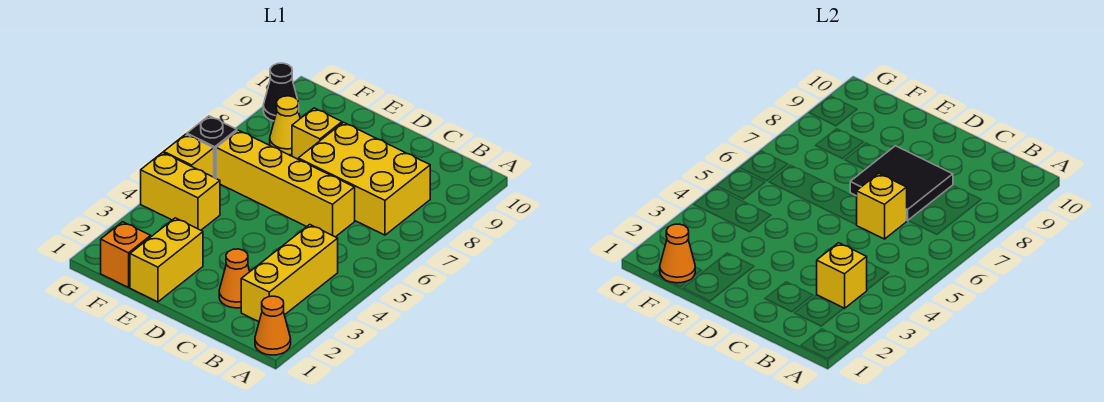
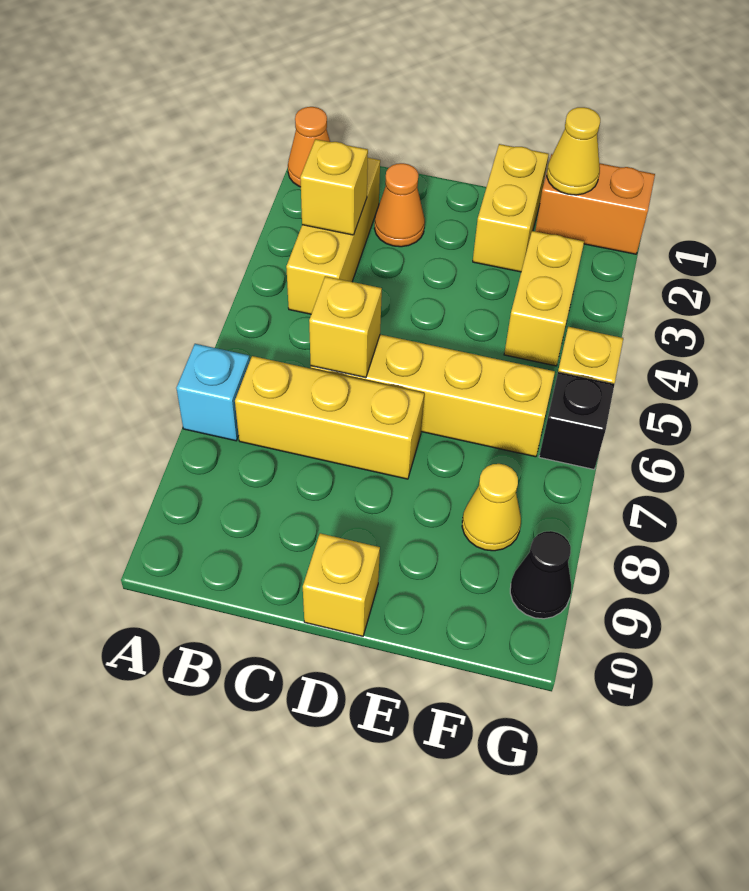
none -> cyan brick A7 level 1
yellow brick B7:D8 level 1 -> yellow brick B7:D7 level 1
black tile C7:D8 level 2 -> none
yellow brick E8 level 1 -> yellow brick D10 level 1
orange brick F1 level 1 -> orange brick F1:G1 level 1
orange cone F1 level 2 -> yellow cone F1 level 2
yellow brick F4:G4 level 1 -> yellow brick F3:F4 level 1

